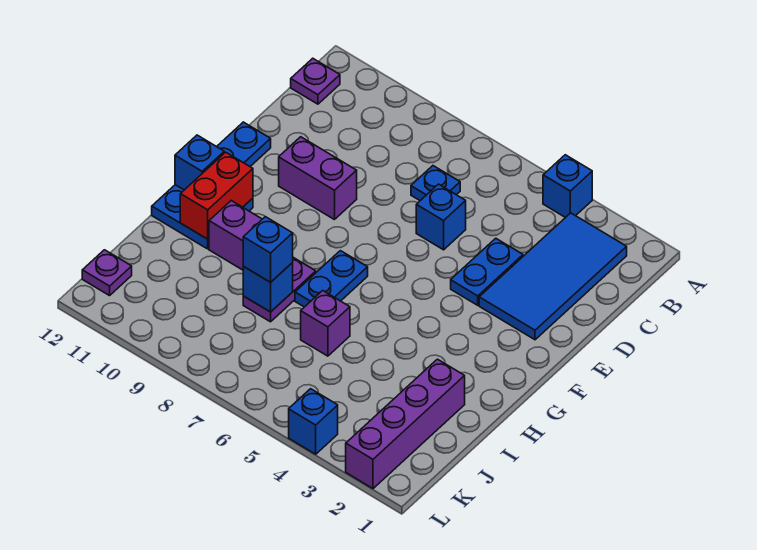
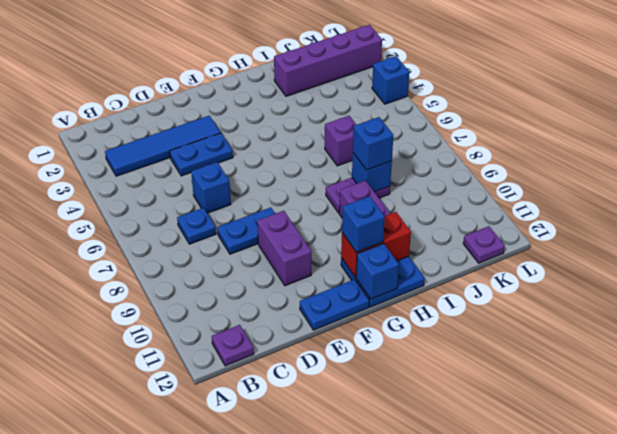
blue brick A4 level 1 -> blue brick G11 level 3
blue tile B2:E3 level 1 -> blue tile B3:E3 level 1
blue plate G7:H7 level 1 -> blue plate D8:E8 level 1

